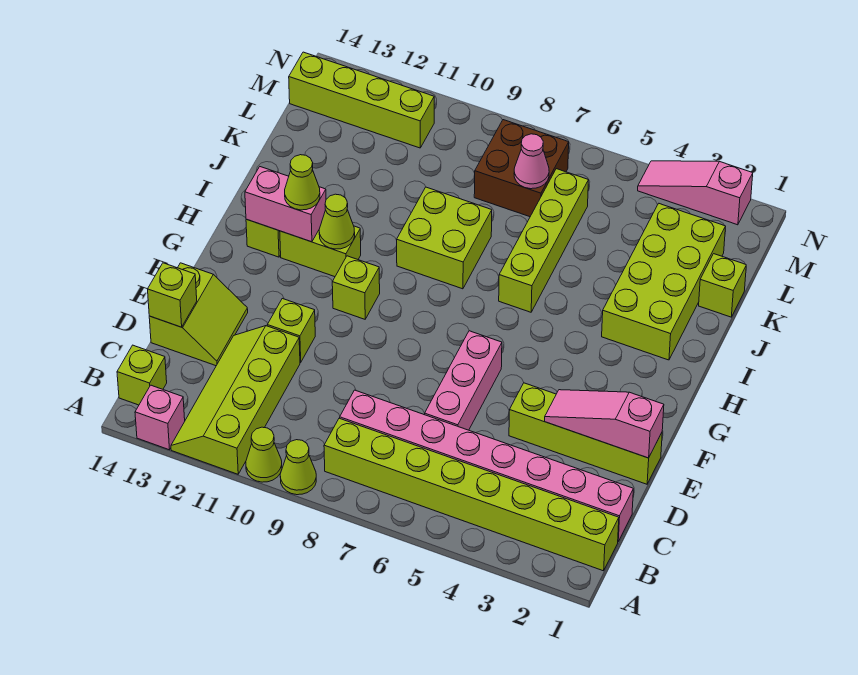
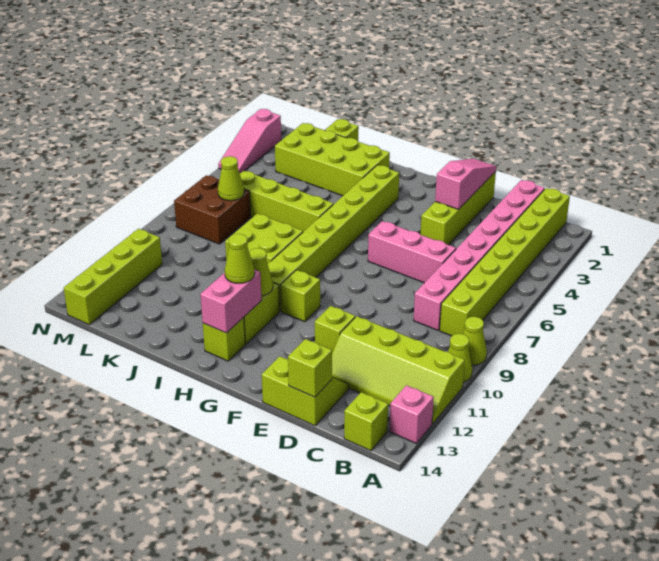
pink slope E1:E3 level 2 top 1 -> pink slope E1:E3 level 2 top 3
none -> lime brick H3:H10 level 1
pink cone L7 level 2 -> lime cone L7 level 2

